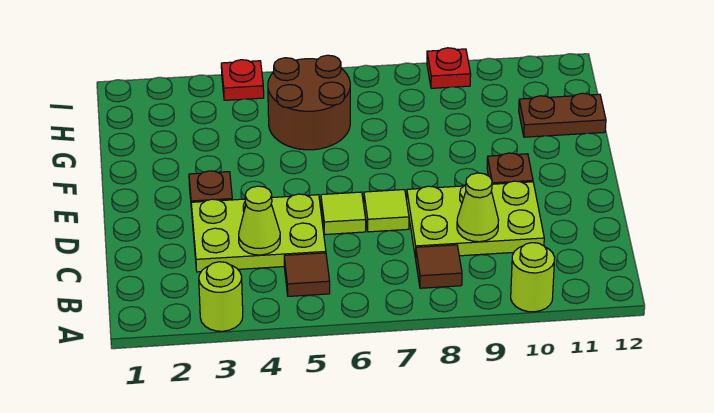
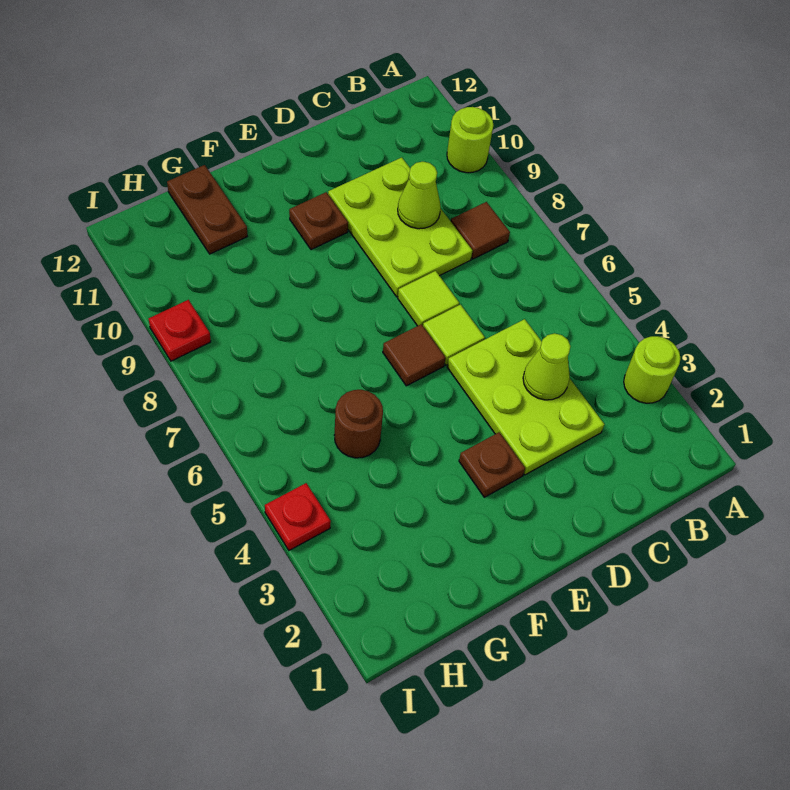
brown tile B5 level 1 -> brown tile E6 level 1
brown round brick G5:H6 level 1 -> brown round brick G5 level 1

